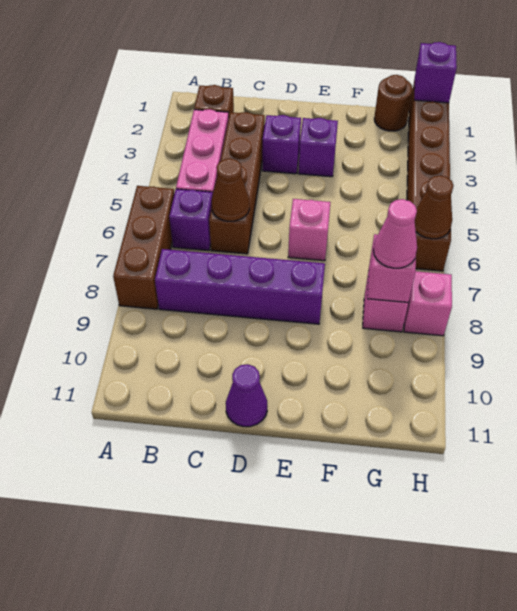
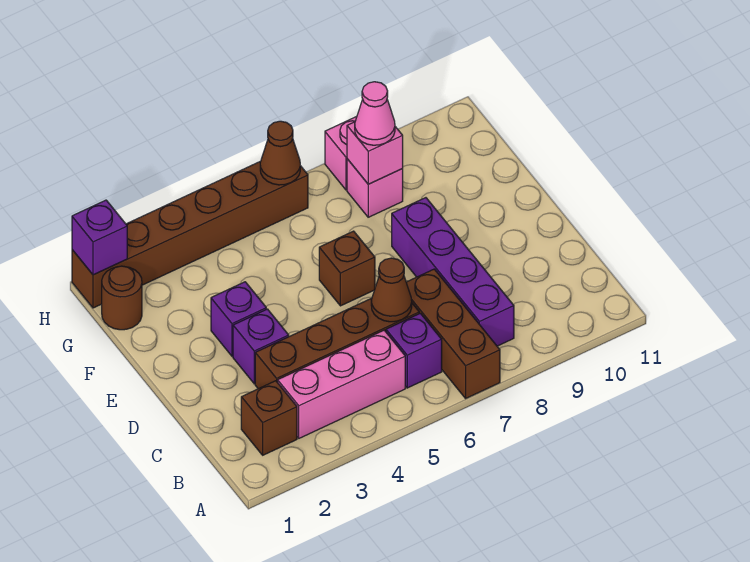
brown brick A6:A8 level 1 -> brown brick A7:C7 level 1
purple cone D11 level 1 -> none
pink brick E6 level 1 -> brown brick E6 level 1

